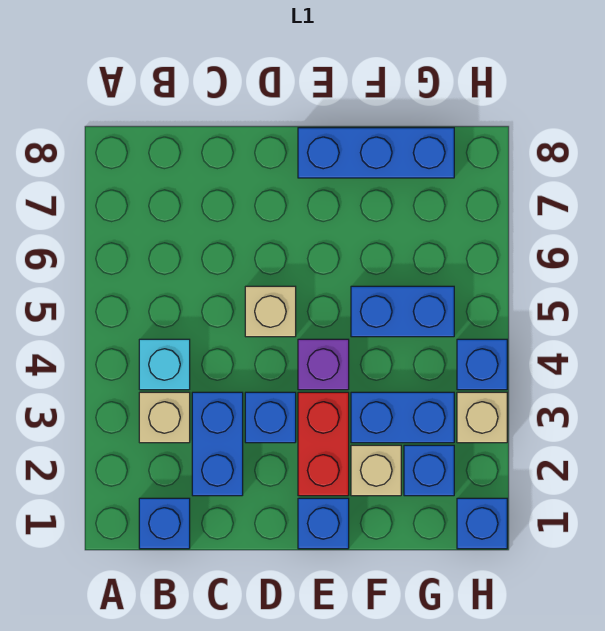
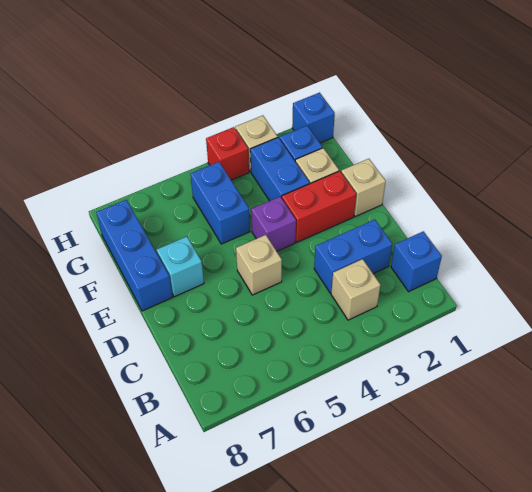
cyan brick B4 level 1 -> cyan brick E7 level 1
blue brick D3 level 1 -> none
blue brick E1 level 1 -> tan brick E1 level 1
blue brick H4 level 1 -> red brick H4 level 1

